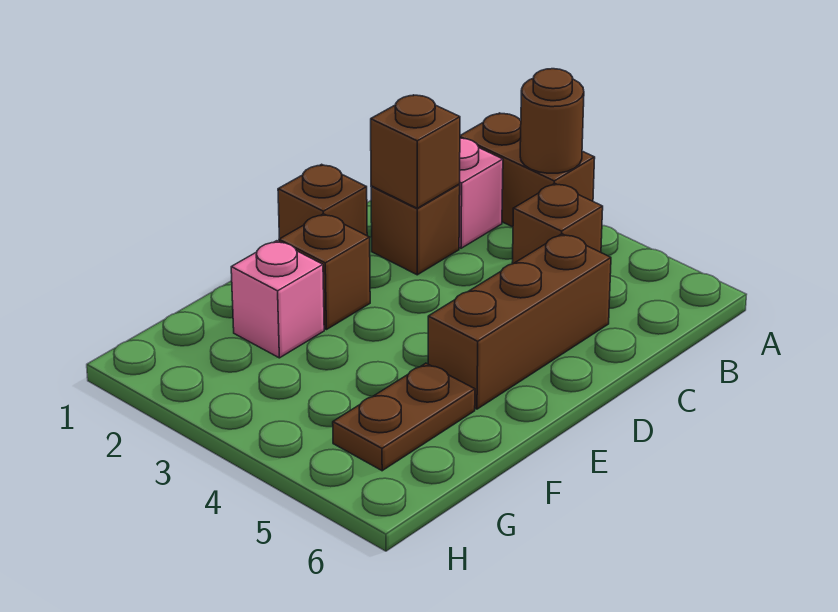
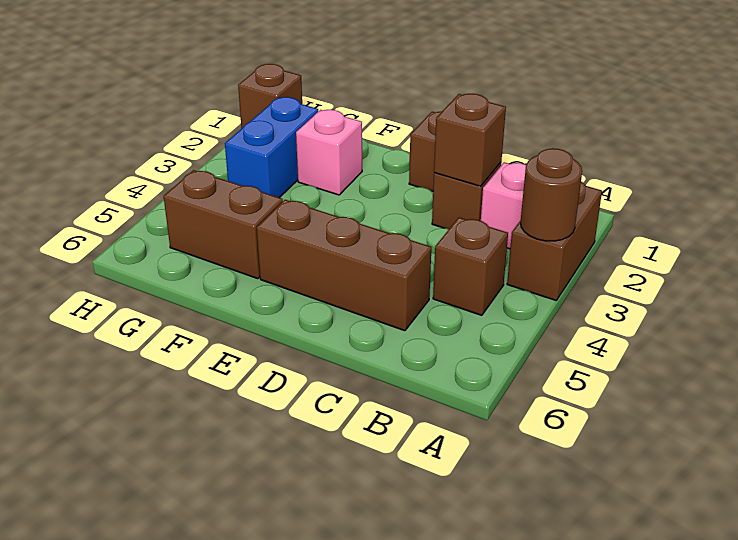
brown brick E2 level 1 -> brown brick H1 level 1
brown plate F5:G5 level 1 -> brown brick F5:G5 level 1
none -> blue brick G2:G3 level 1

